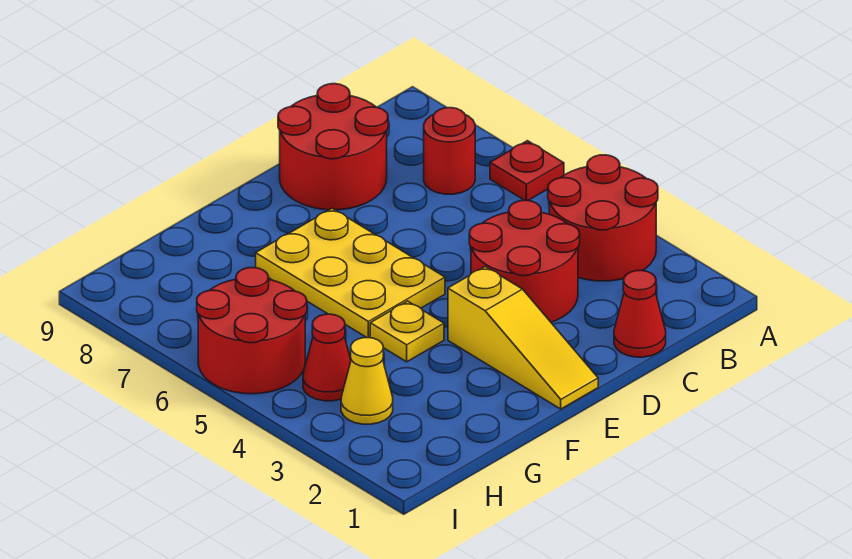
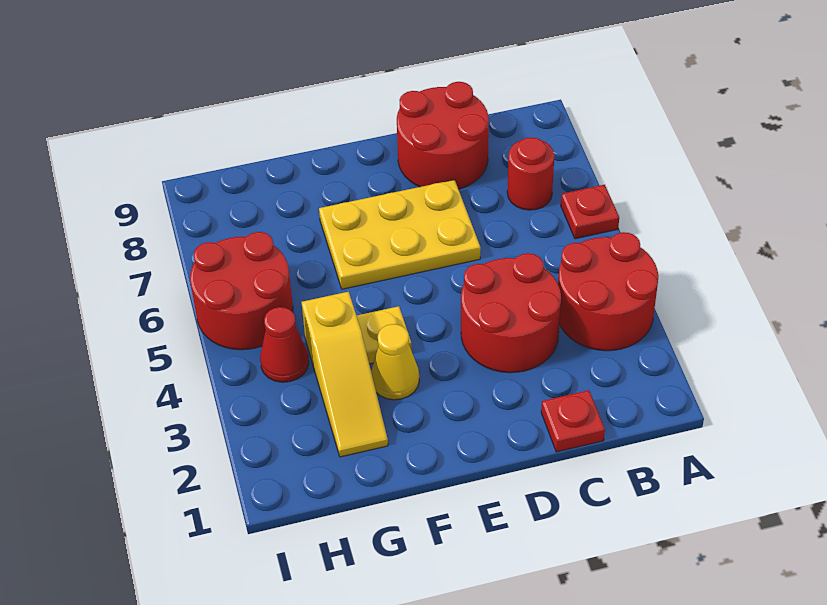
red cone C1 level 1 -> red plate C1 level 1
yellow slope E1:E3 level 1 top 3 -> yellow slope G2:G4 level 1 top 4
yellow plate E5:F7 level 1 -> yellow plate D6:F7 level 1
yellow cone H3 level 1 -> yellow cone F3 level 1

